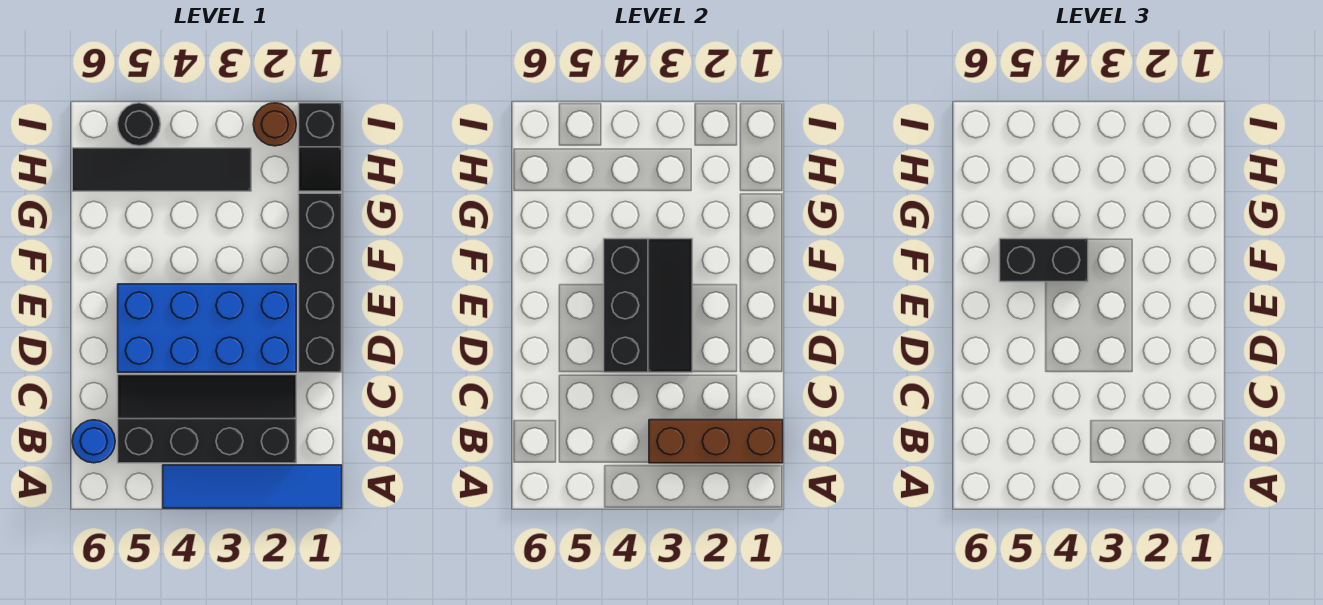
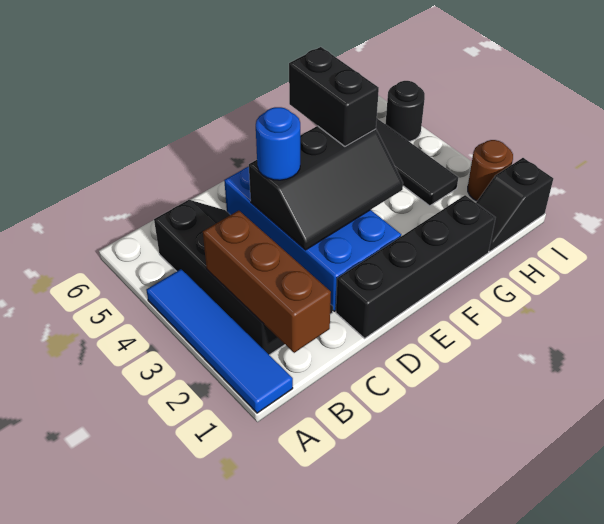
blue round brick B6 level 1 -> blue round brick D4 level 3

